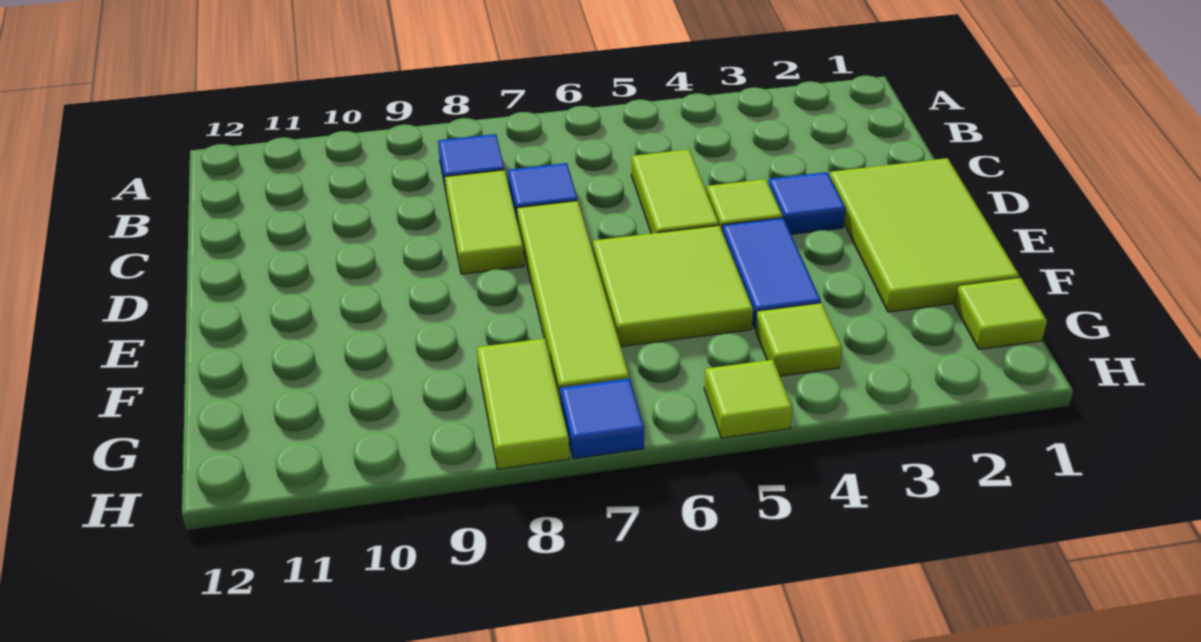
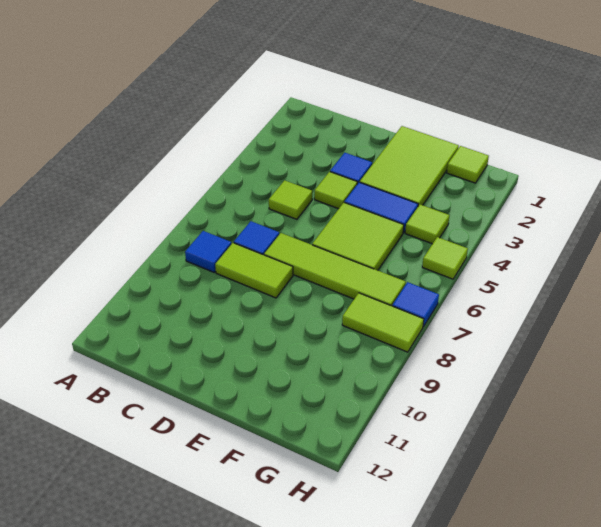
lime tile C5:D5 level 1 -> lime tile C5 level 1
lime tile D1:F2 level 1 -> lime tile E1:F3 level 1

